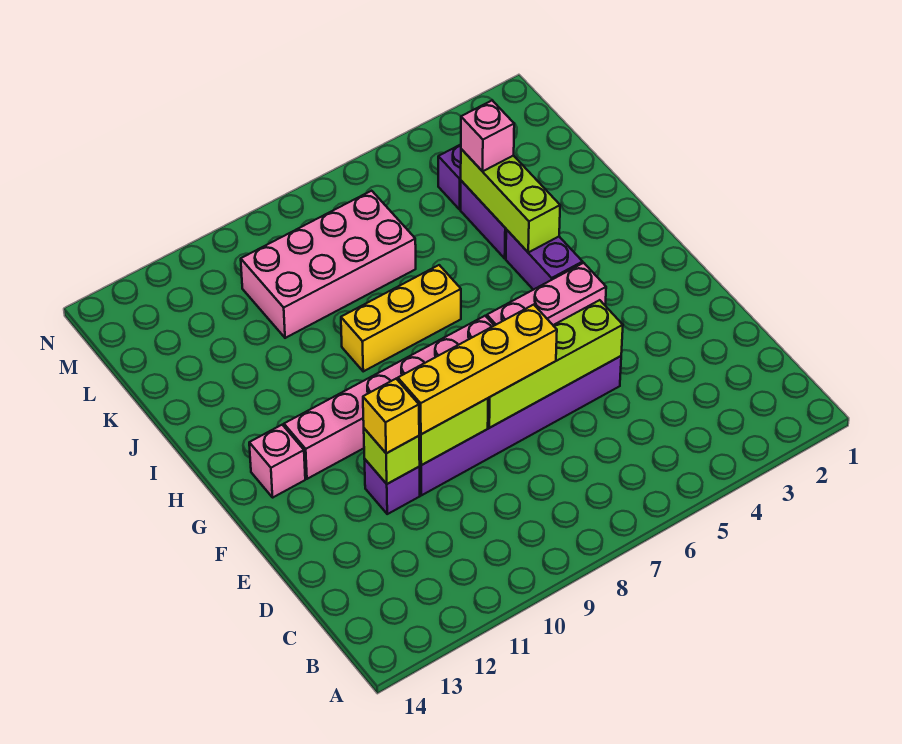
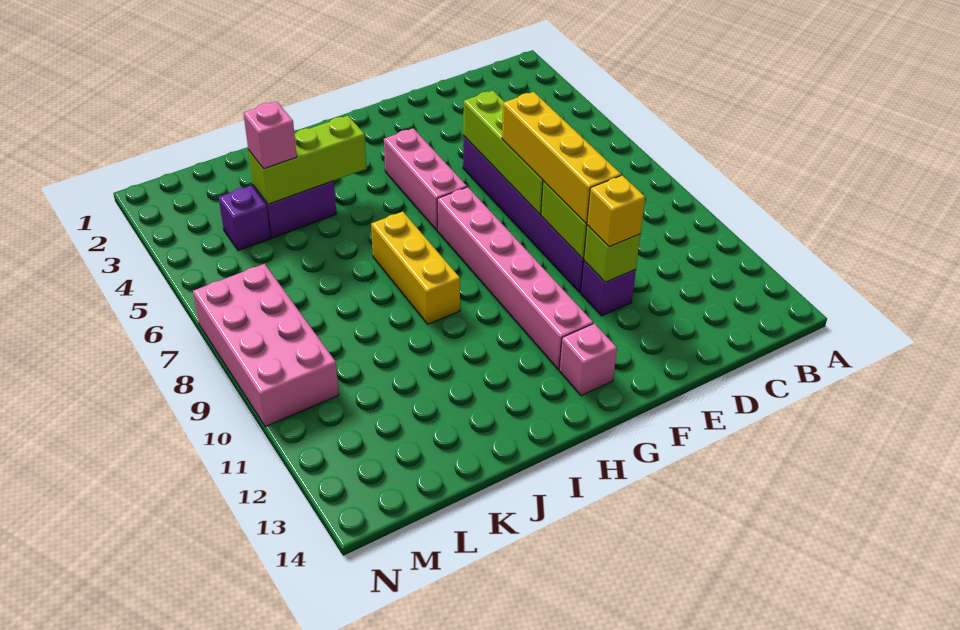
purple brick H4:I4 level 1 -> none
pink brick K7:L10 level 1 -> pink brick M7:N10 level 1

